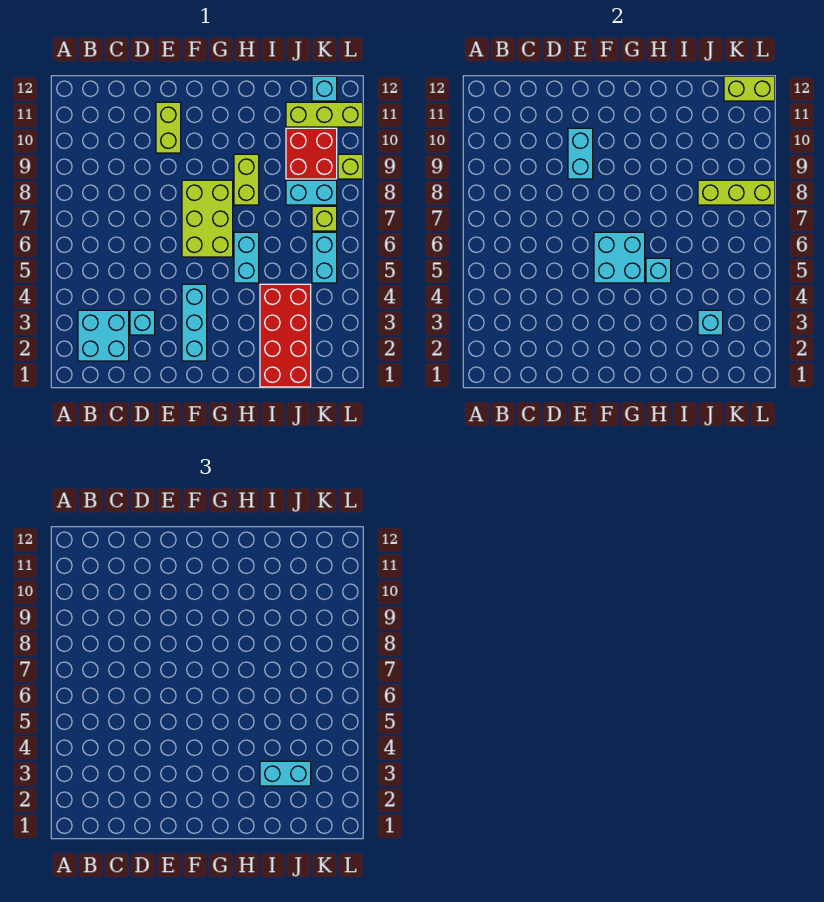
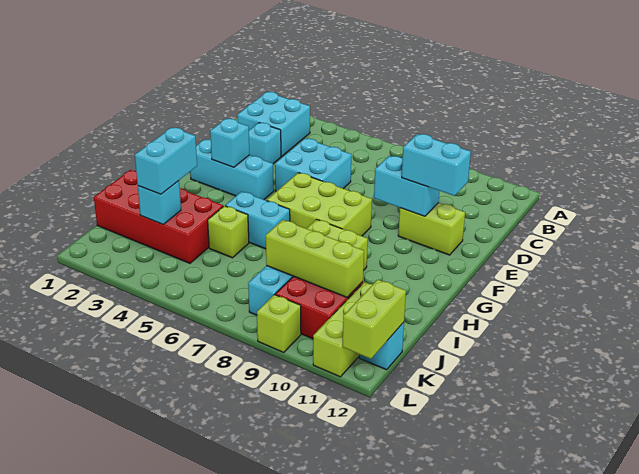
cyan brick F5:G6 level 2 -> cyan brick D5:E6 level 1
cyan brick H5 level 2 -> cyan brick F3 level 2
lime brick J8:L8 level 2 -> lime brick J8:J10 level 2
cyan brick K5:K6 level 1 -> cyan brick E10:E11 level 3
lime brick K7 level 1 -> lime brick I5 level 1

